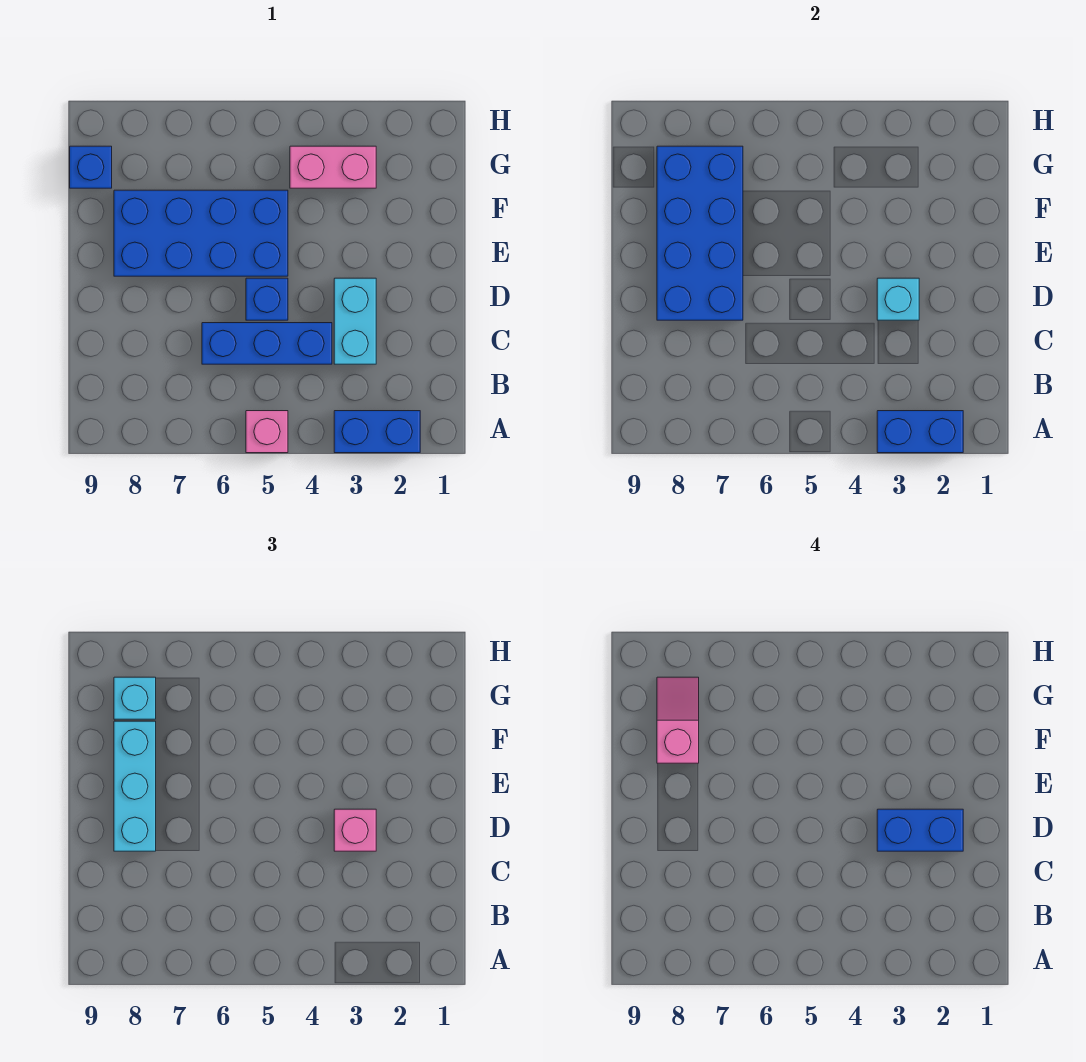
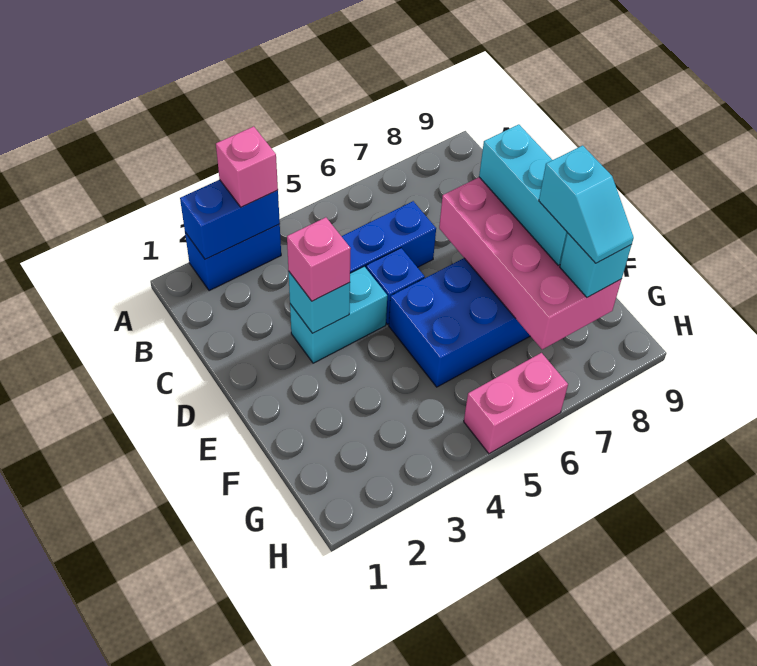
pink brick A5 level 1 -> pink brick A3 level 3
cyan brick C3:D3 level 1 -> cyan brick D3:D4 level 1
blue brick D2:D3 level 4 -> none
blue brick D7:G8 level 2 -> pink brick D7:G8 level 2
pink slope F8:G8 level 4 top F -> cyan slope F8:G8 level 4 top F
pink brick G3:G4 level 1 -> pink brick H5:H6 level 1
blue brick G9 level 1 -> none

